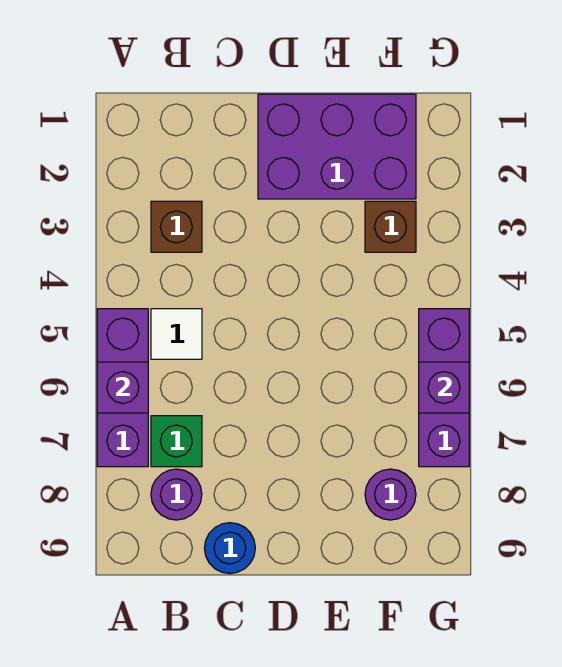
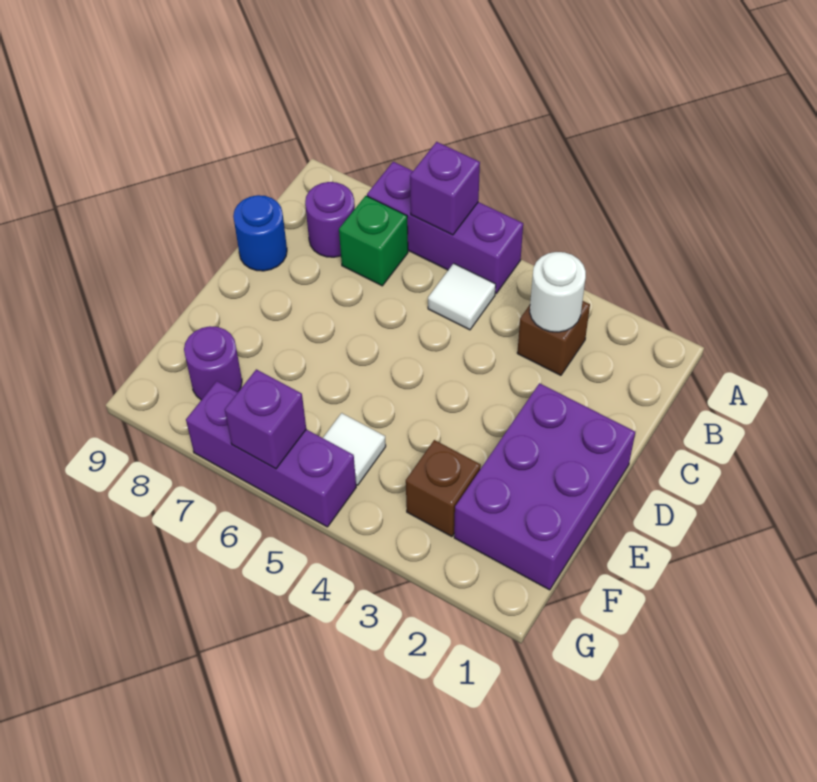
none -> white round brick B3 level 2
none -> white tile F5 level 1

